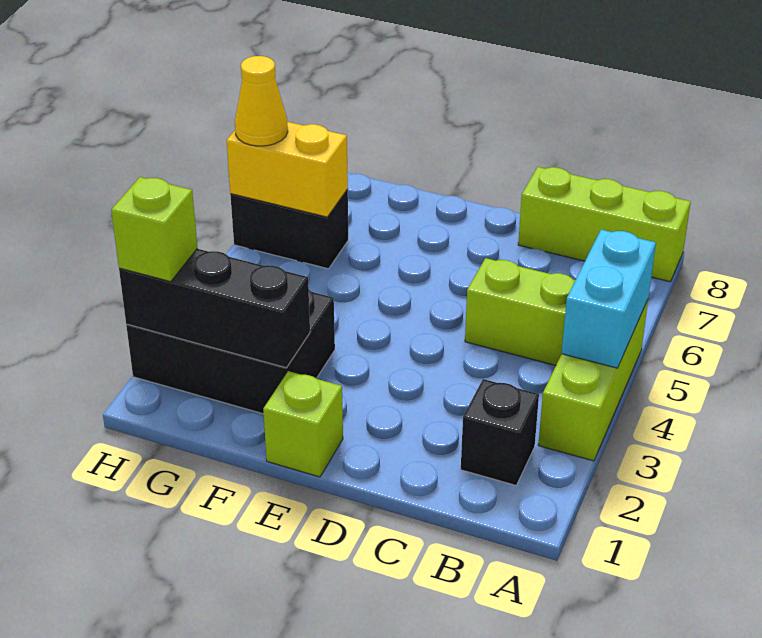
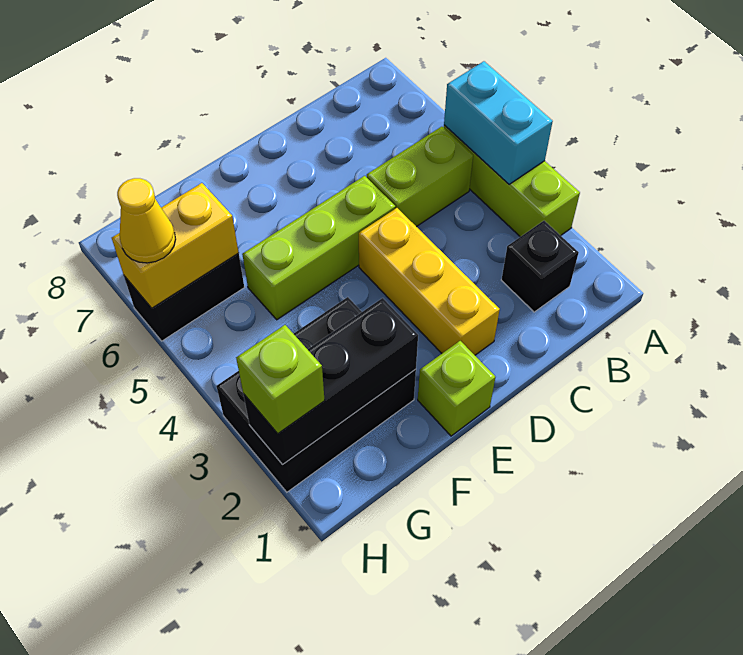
lime brick A8:C8 level 1 -> lime brick D5:F5 level 1
none -> yellow brick D2:D4 level 1

